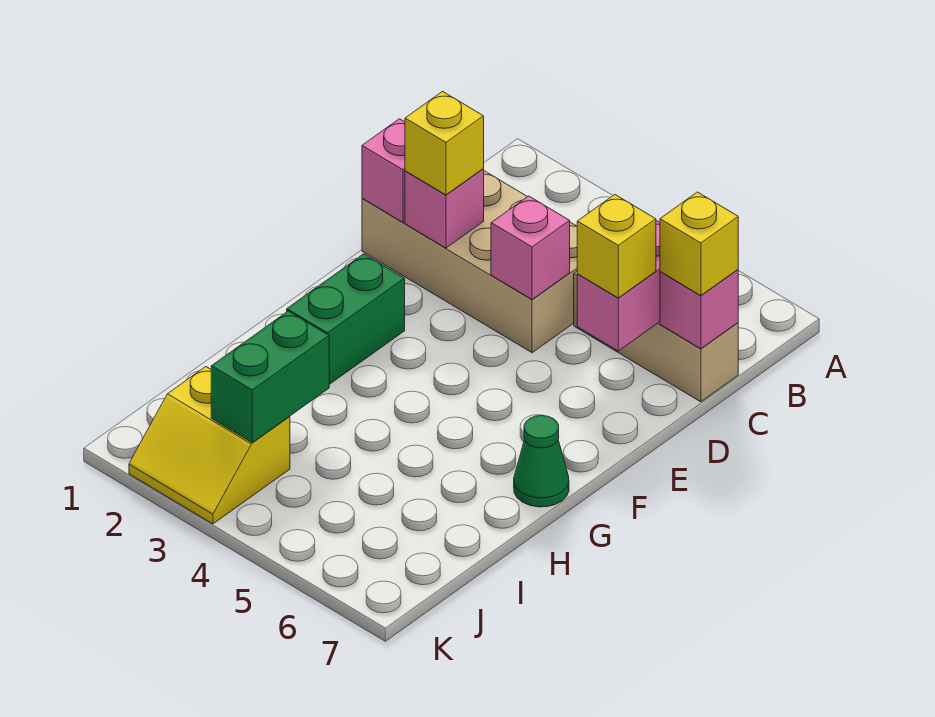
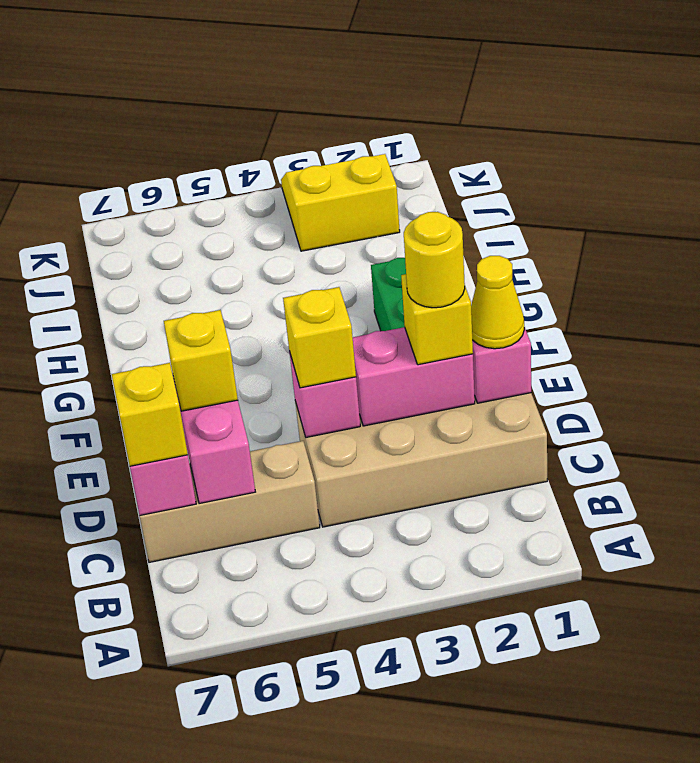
none -> yellow cone D1 level 3
pink brick D2 level 2 -> pink brick D2:D3 level 2
none -> yellow round brick D2 level 4
none -> yellow brick D4 level 3
green cone G7 level 1 -> none
green brick I3:J3 level 2 -> none

